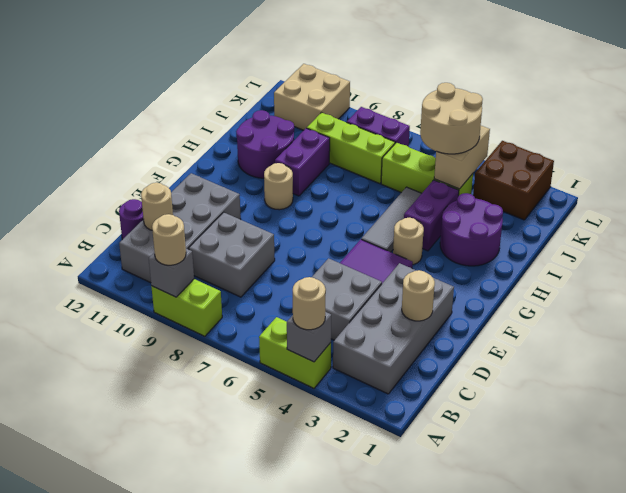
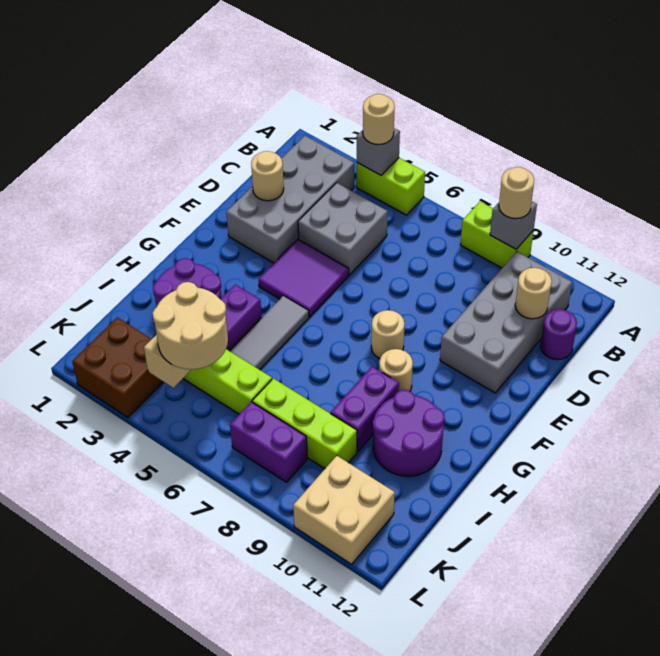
grey brick C8:D9 level 1 -> none
tan round brick G4 level 1 -> tan round brick F8 level 1

